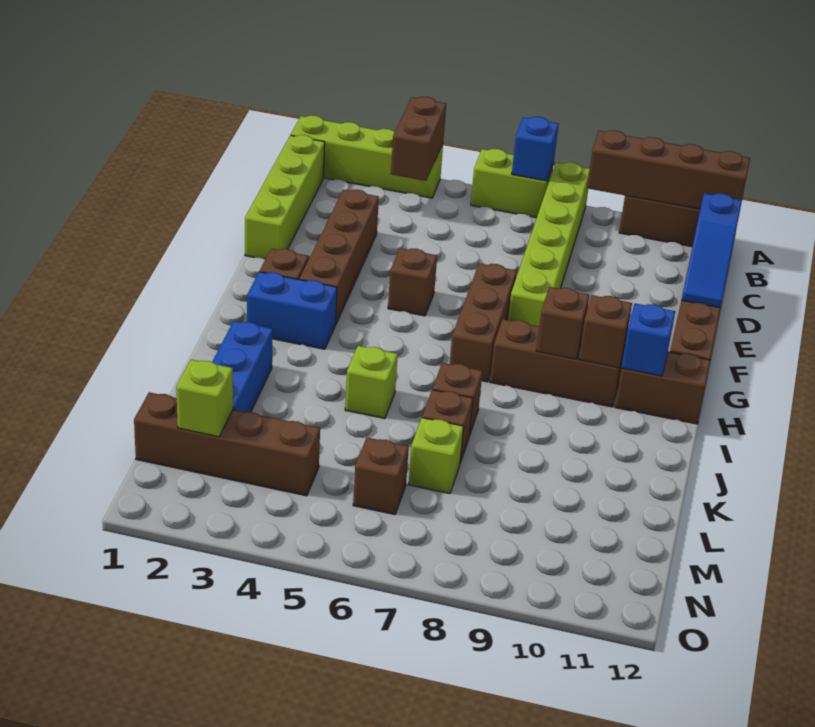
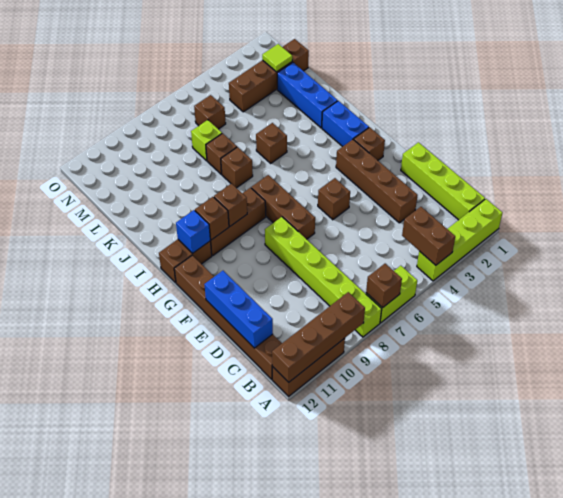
blue brick A7 level 2 -> brown brick A7 level 2
blue slope C12:E12 level 2 top C -> blue brick C12:E12 level 2
blue brick H2:H3 level 1 -> blue brick H2:I2 level 1
lime brick J5 level 1 -> brown brick J5 level 1
lime brick M2 level 2 -> lime tile M2 level 2

